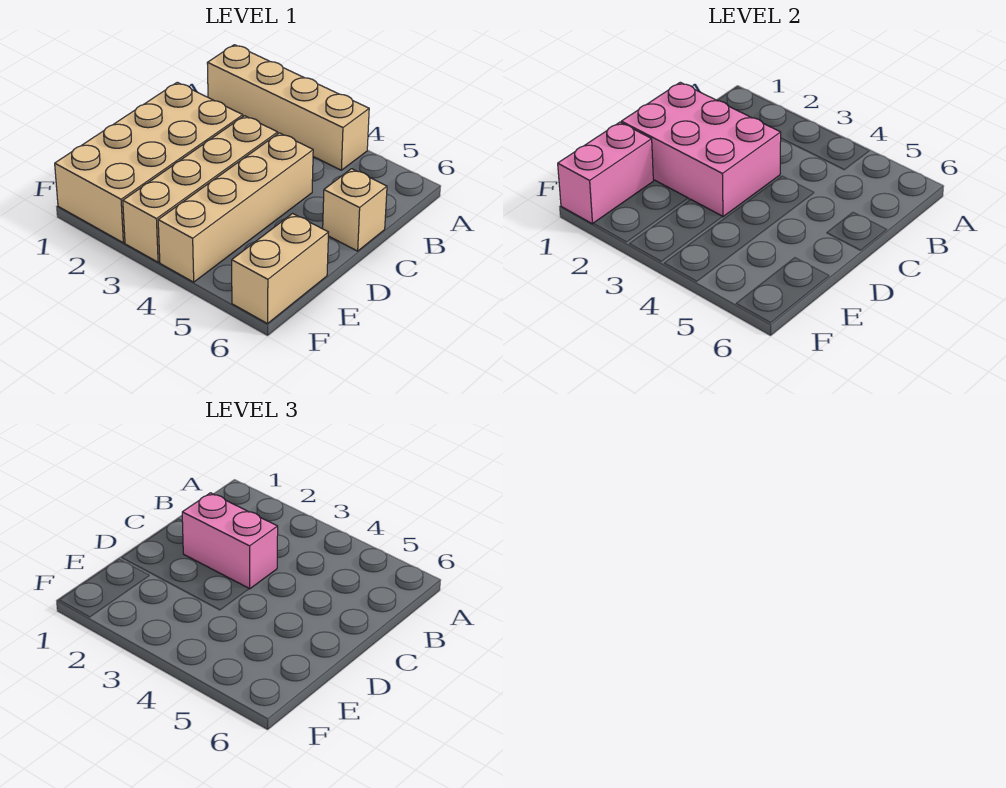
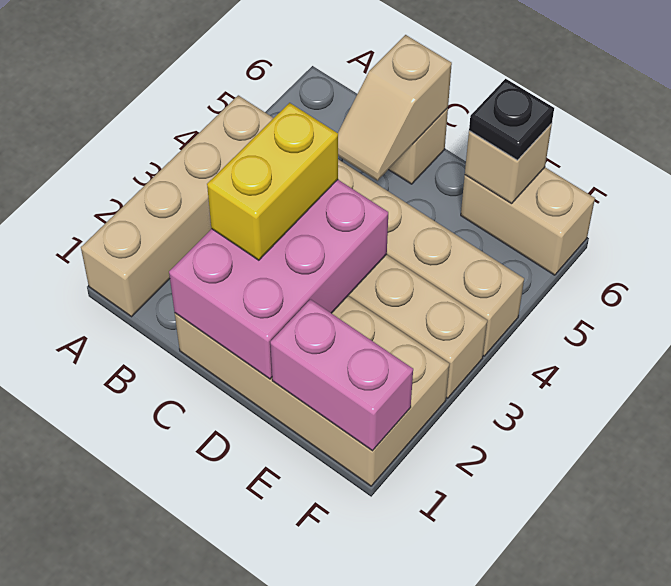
pink brick C2:C3 level 3 -> yellow brick C2:C3 level 3
none -> tan slope C5:C6 level 2 top 6
none -> tan brick E6 level 2
none -> black plate E6 level 3

